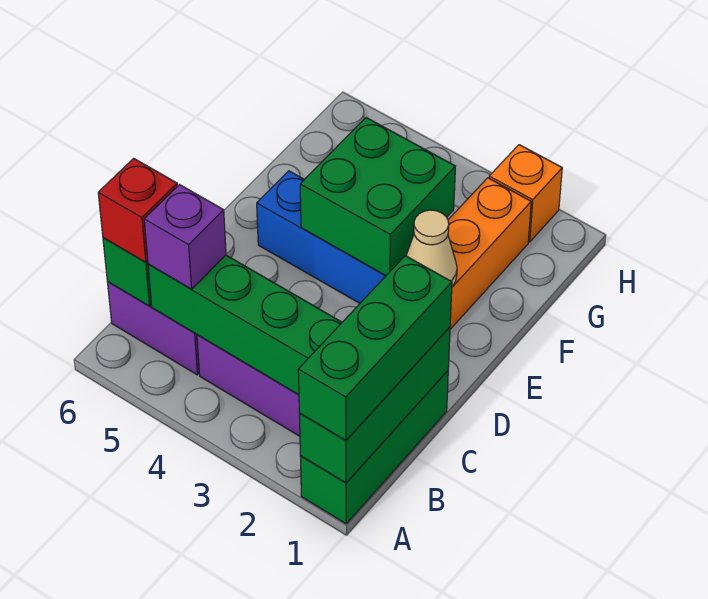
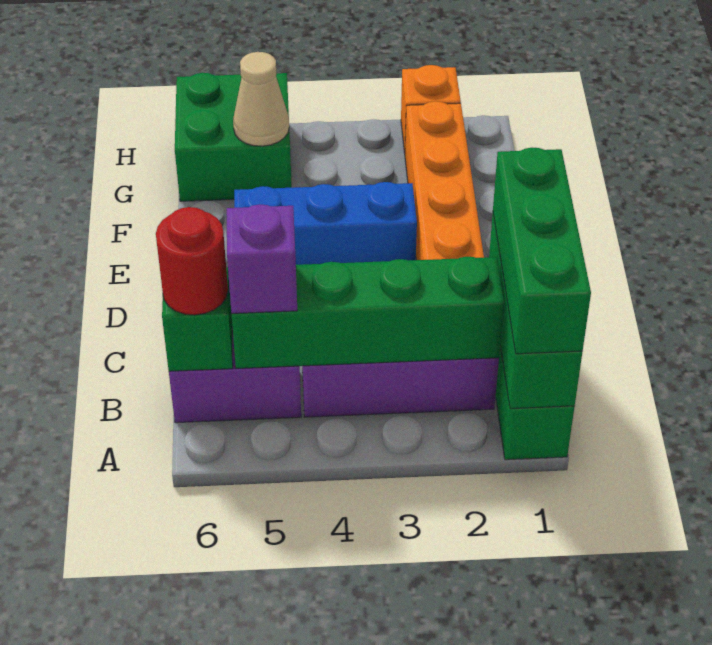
red brick B6 level 3 -> red round brick B6 level 3
tan cone E2 level 2 -> tan cone G5 level 2
green brick E3:F4 level 2 -> green brick G5:H6 level 1

